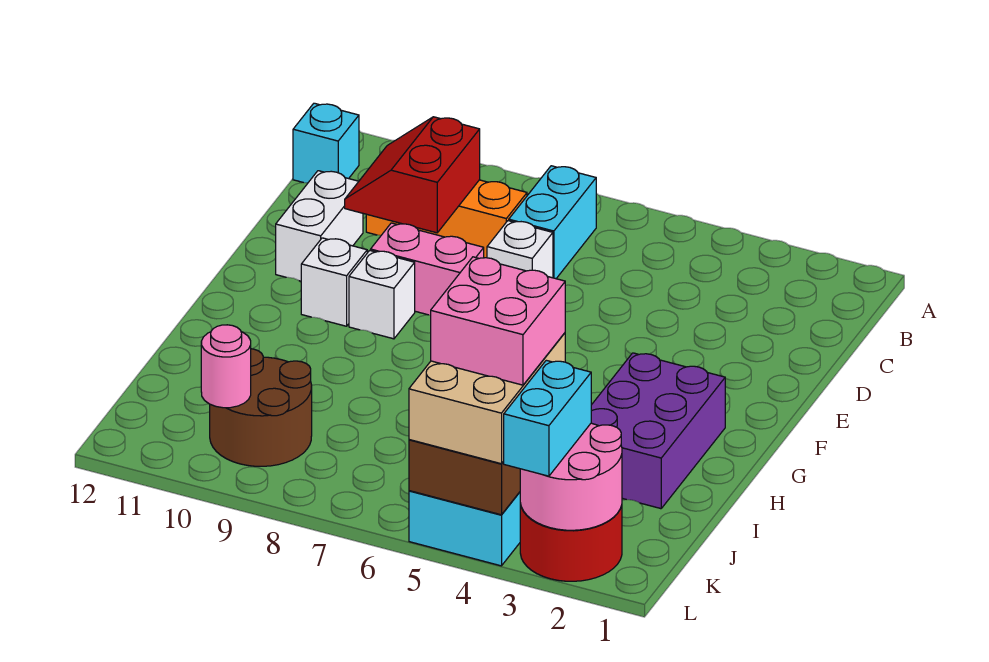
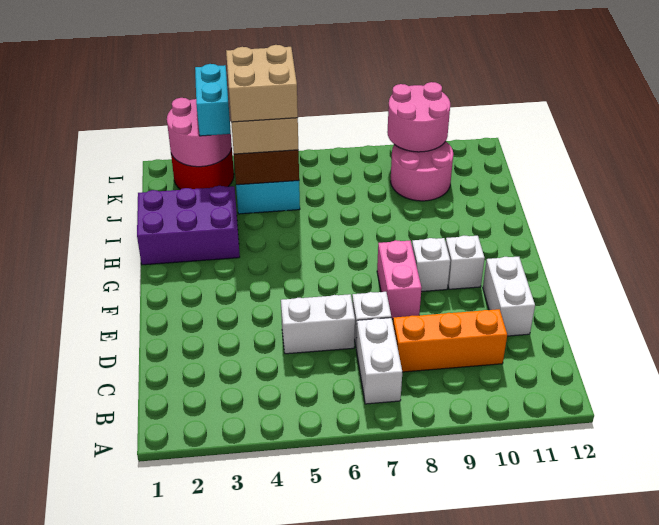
cyan brick B7:C7 level 1 -> white brick B7:C7 level 1
cyan brick B12 level 1 -> none
red slope C9:D10 level 2 top 9 -> none
none -> white brick D5:D6 level 1
pink brick E8:E9 level 1 -> pink brick E8:F8 level 1
purple brick G2:I3 level 1 -> purple brick H1:I3 level 1
pink brick J4:K5 level 4 -> tan brick J4:K5 level 4
brown round brick J9:K10 level 1 -> pink round brick J9:K10 level 1
pink round brick K10 level 2 -> pink round brick K9:L10 level 2

